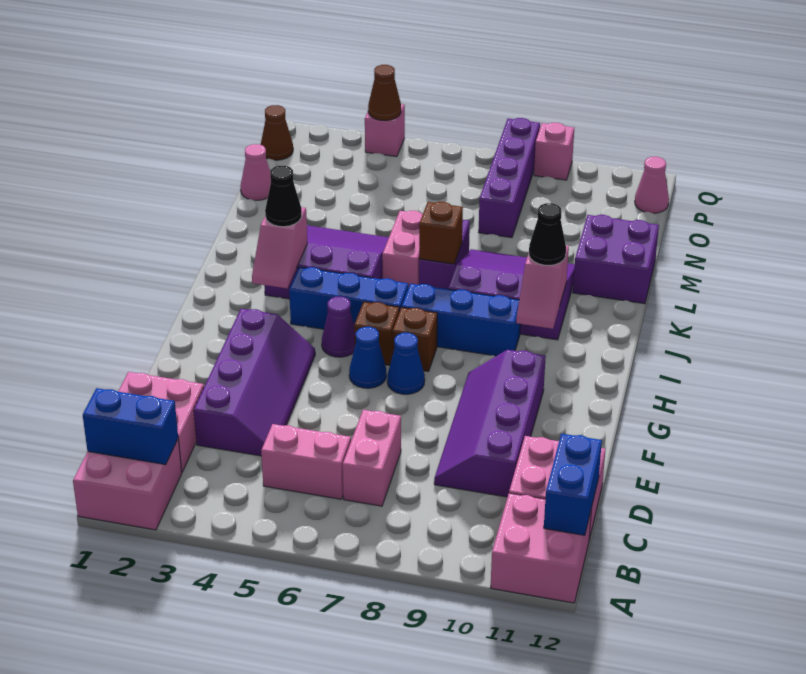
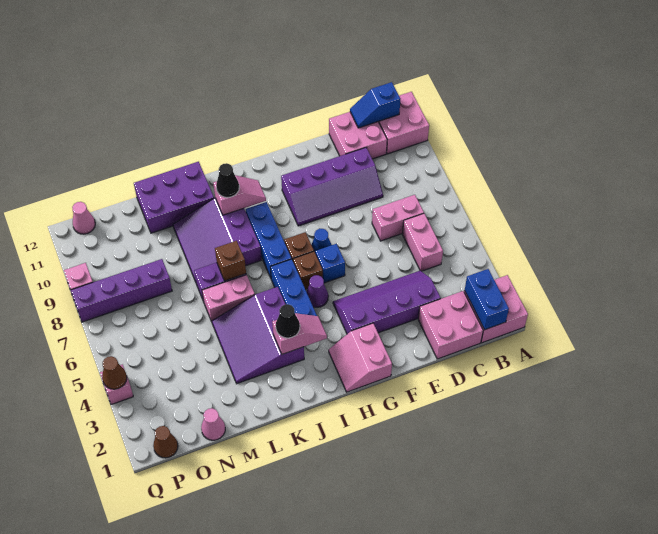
blue brick B12:C12 level 2 -> blue slope B12:C12 level 2 top B
none -> pink slope G1:H2 level 1 top G
blue cone G6 level 1 -> blue brick G6 level 1
purple brick L11:M12 level 1 -> purple brick K11:M12 level 1

